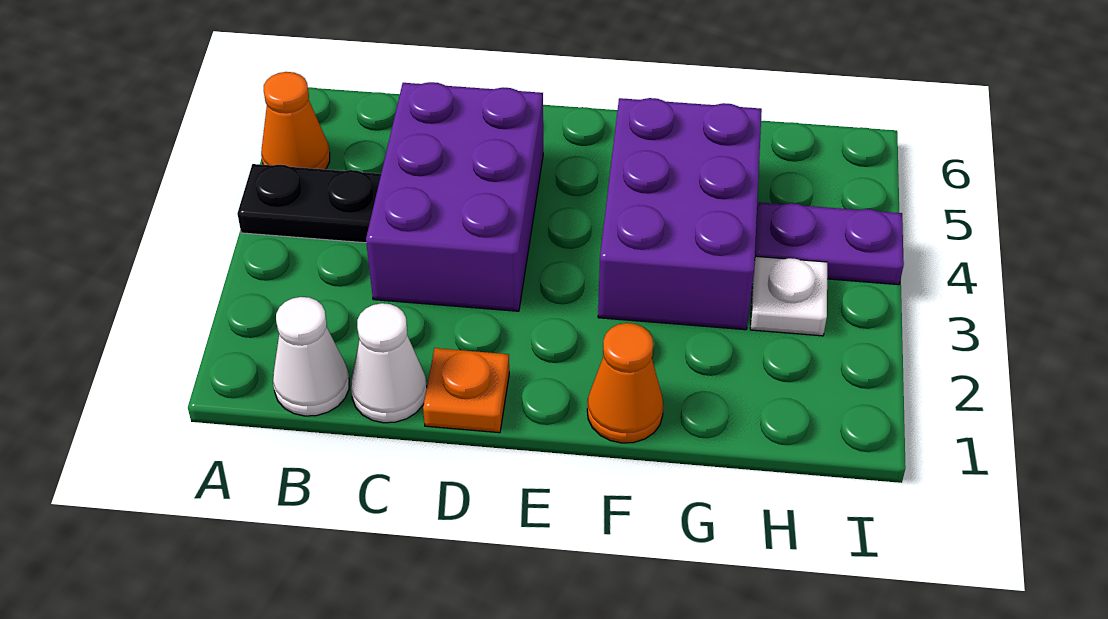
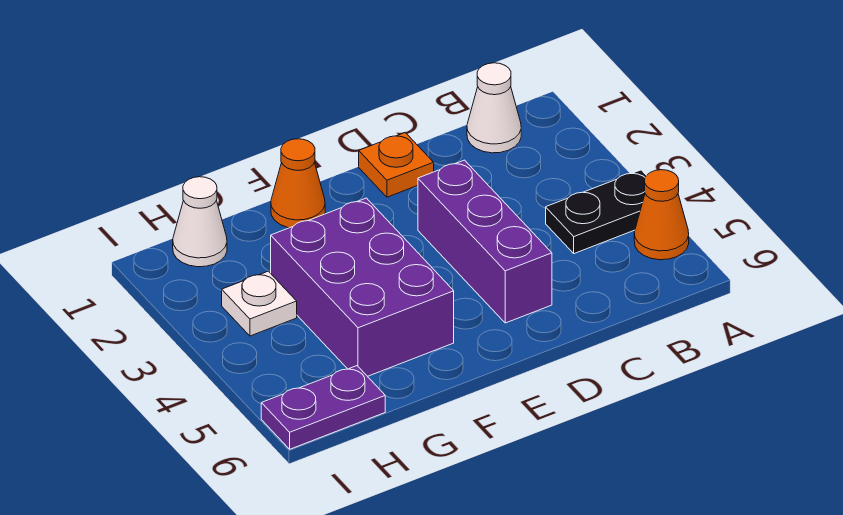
white cone C1 level 1 -> white cone H1 level 1
purple brick C3:D5 level 1 -> purple brick D3:D5 level 1
purple plate H4:I4 level 1 -> purple plate H6:I6 level 1

